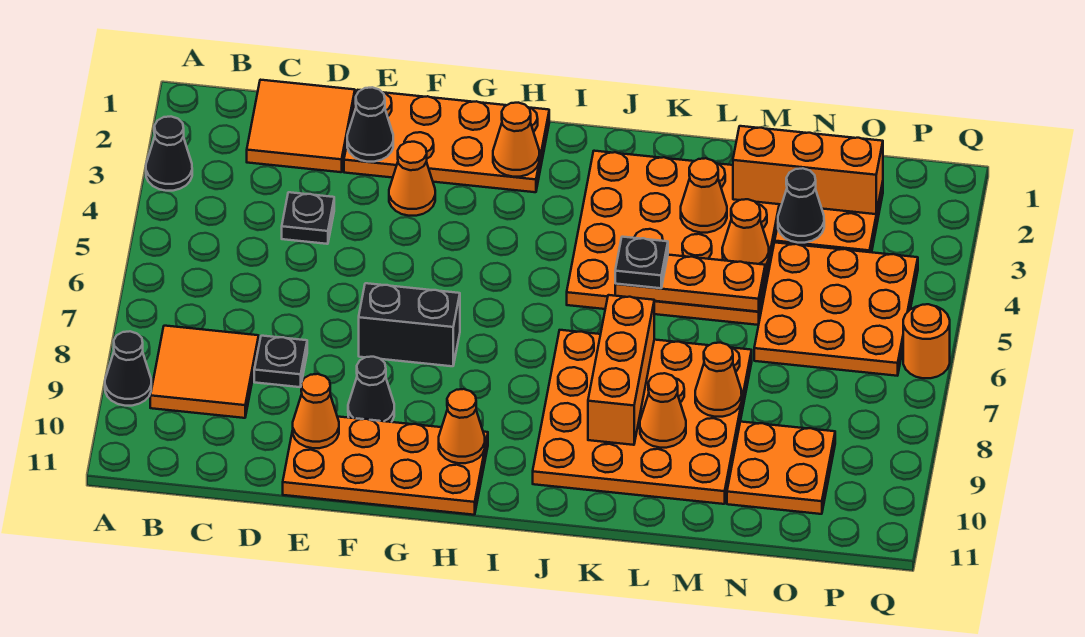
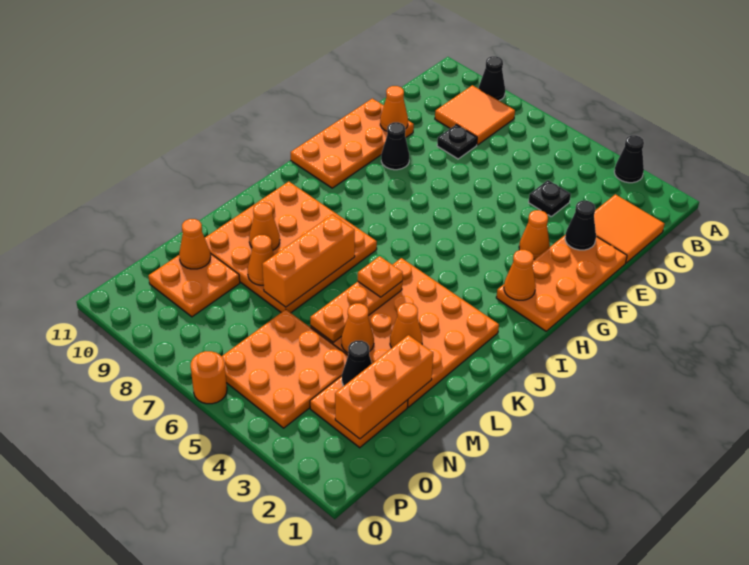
black brick F7:G7 level 1 -> none
orange cone H10 level 2 -> orange cone N10 level 2
black plate K5 level 3 -> orange plate K5 level 3
orange brick K7:K9 level 2 -> orange brick K7:M7 level 2

